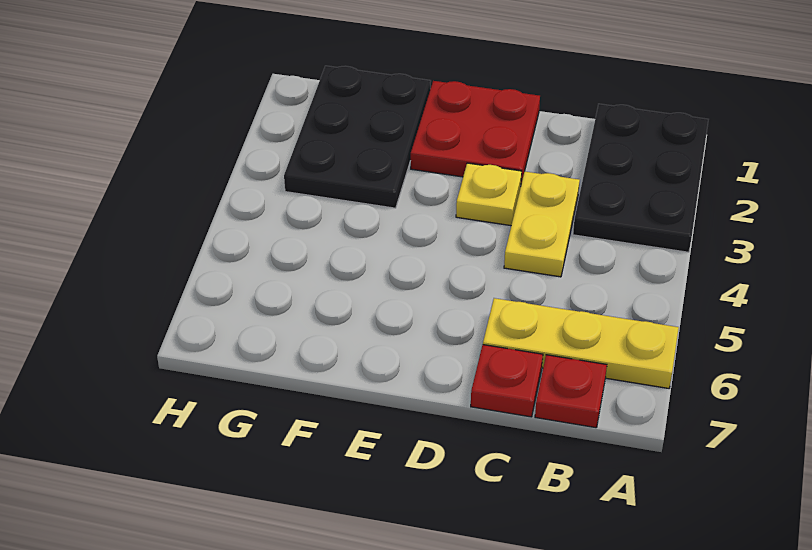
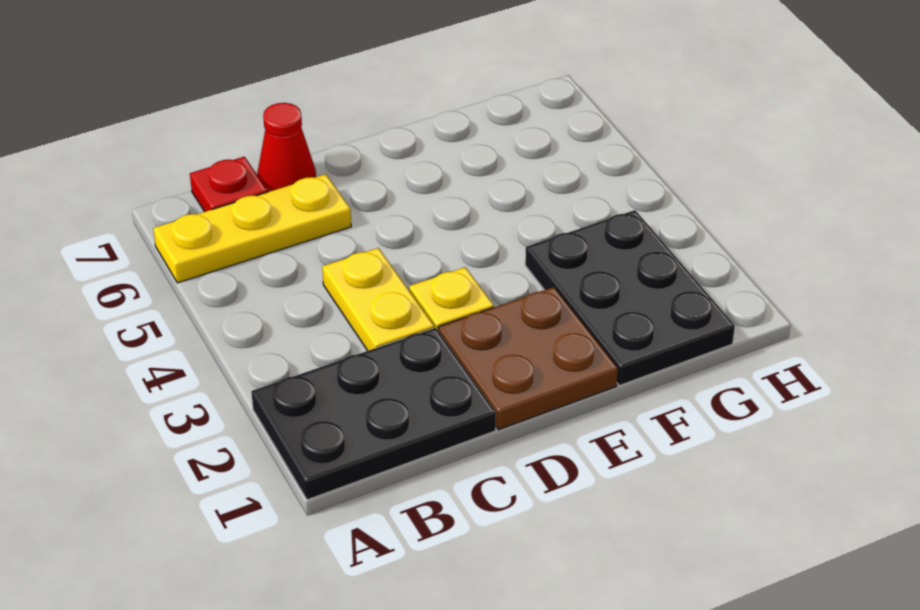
black plate A1:B3 level 1 -> black plate A1:C2 level 1
red plate C7 level 1 -> red cone C7 level 1
red plate D1:E2 level 1 -> brown plate D1:E2 level 1

